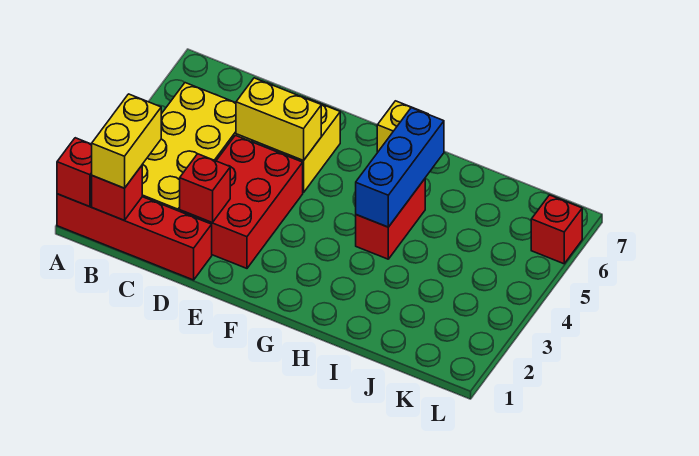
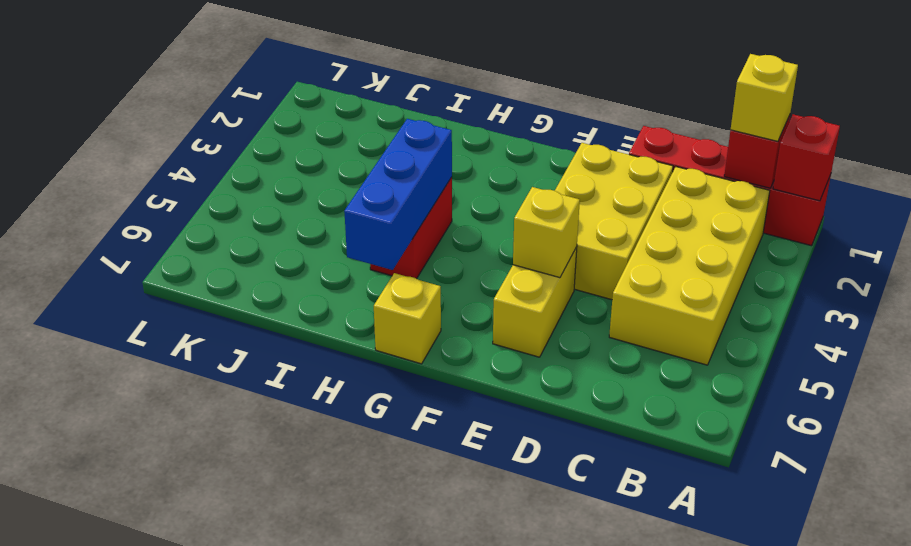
yellow brick B1:B2 level 3 -> yellow brick B1 level 3
red brick D2:E4 level 1 -> yellow brick D2:E4 level 1
red brick D2 level 2 -> none
yellow brick D5:E5 level 2 -> yellow brick E5 level 2
red brick L6 level 1 -> none

